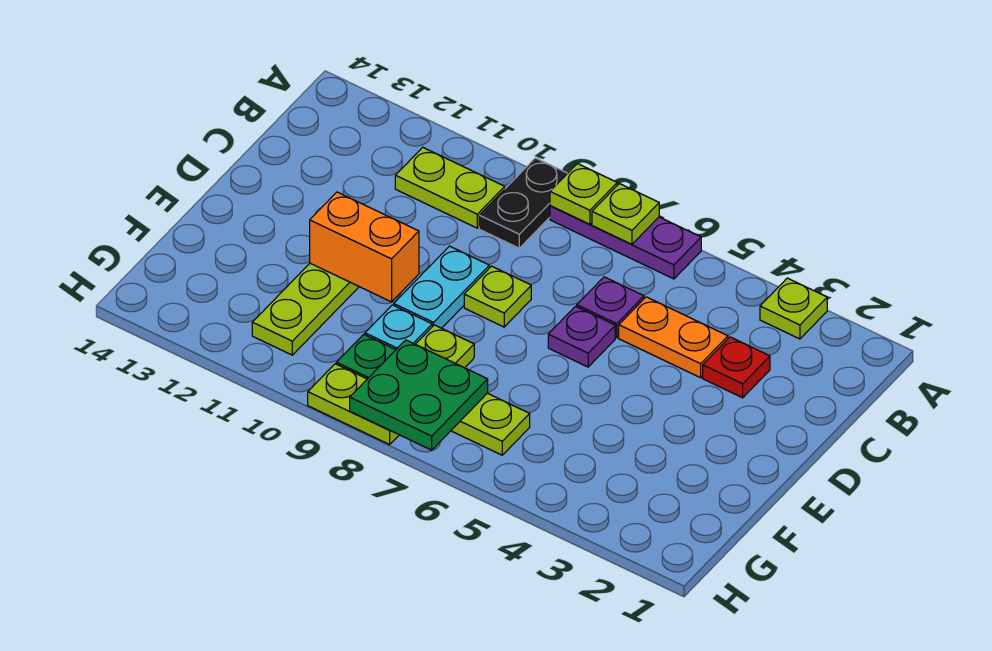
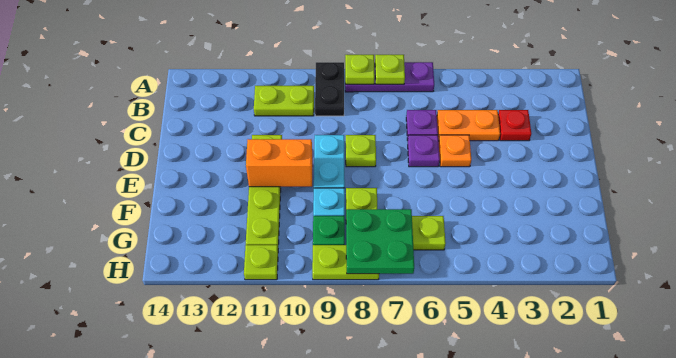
lime plate A3 level 1 -> lime plate H11 level 1
none -> orange plate D5 level 1

